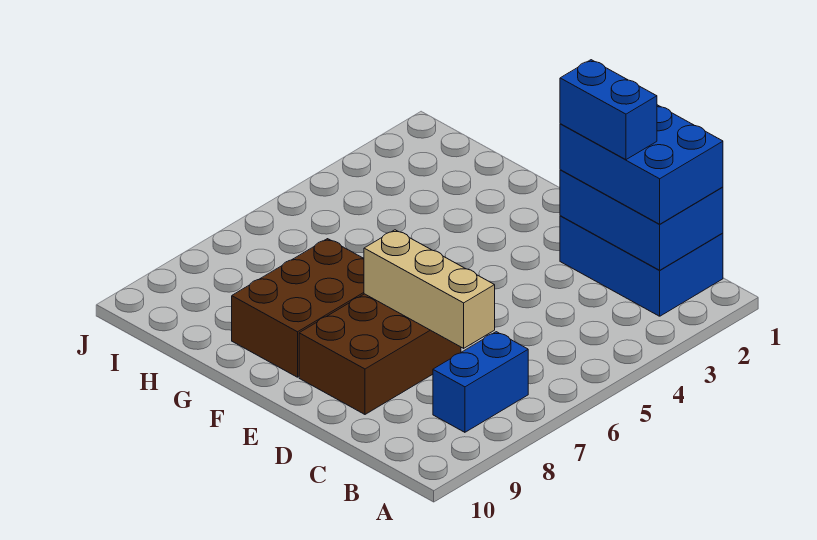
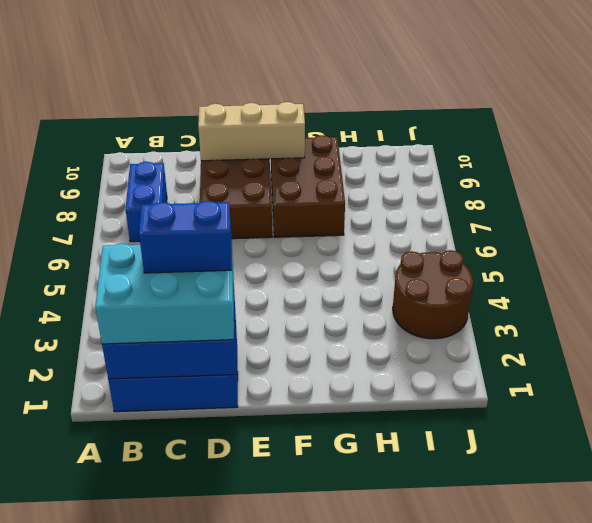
blue brick B1:D2 level 3 -> cyan brick B1:D2 level 3
tan brick C7:E7 level 2 -> tan brick D9:F9 level 2
none -> brown round brick I3:J4 level 1

